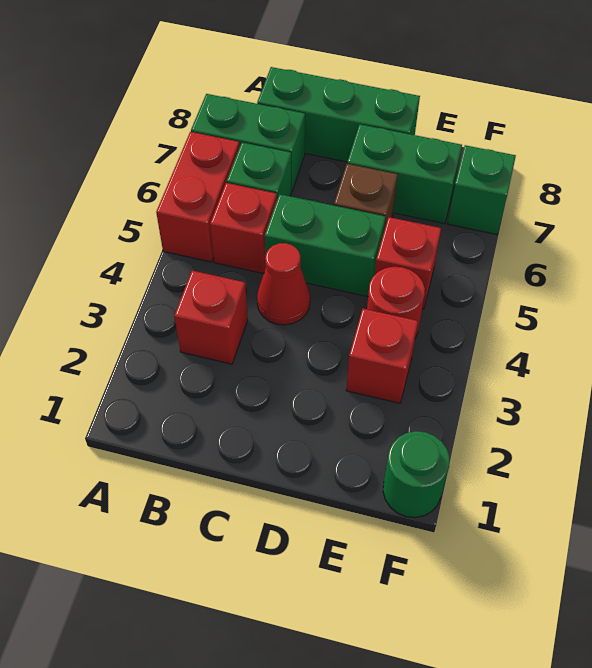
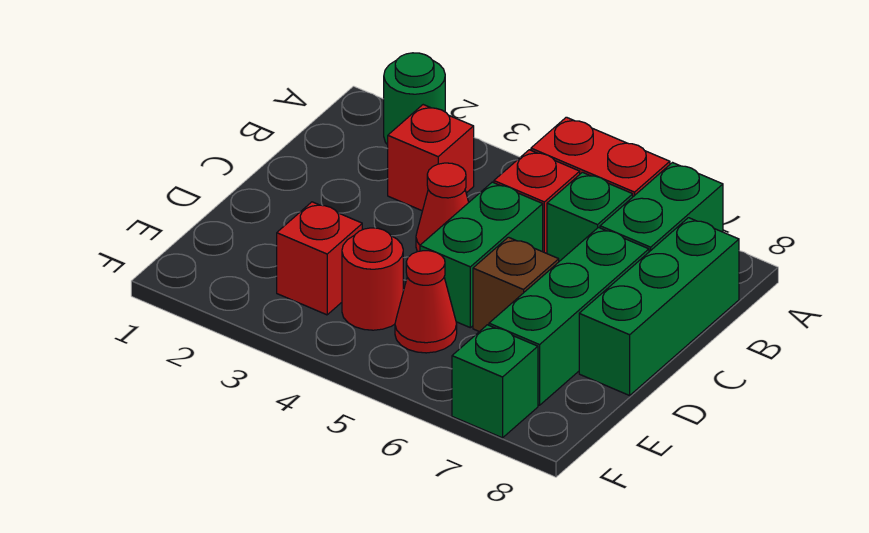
green brick D7:E7 level 1 -> green brick C7:E7 level 1
red brick E5 level 1 -> red cone E5 level 1
green round brick F1 level 1 -> green round brick A2 level 1

